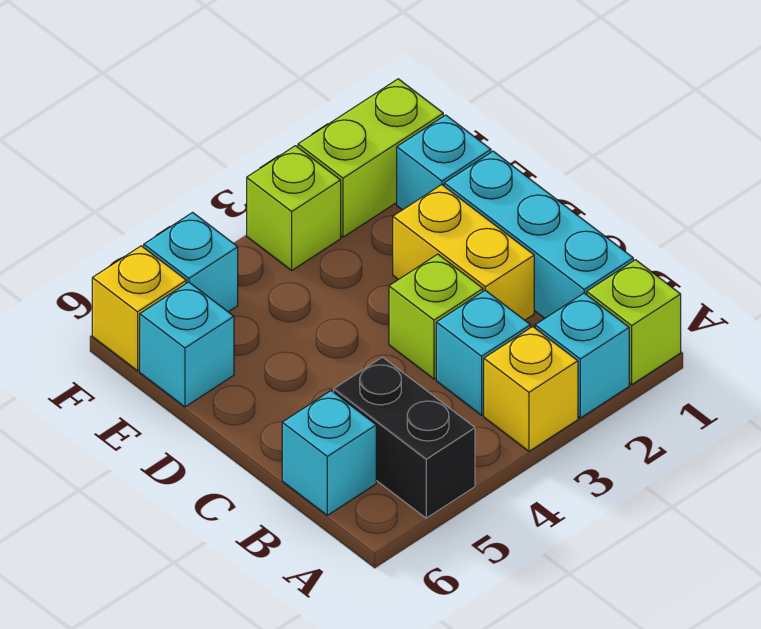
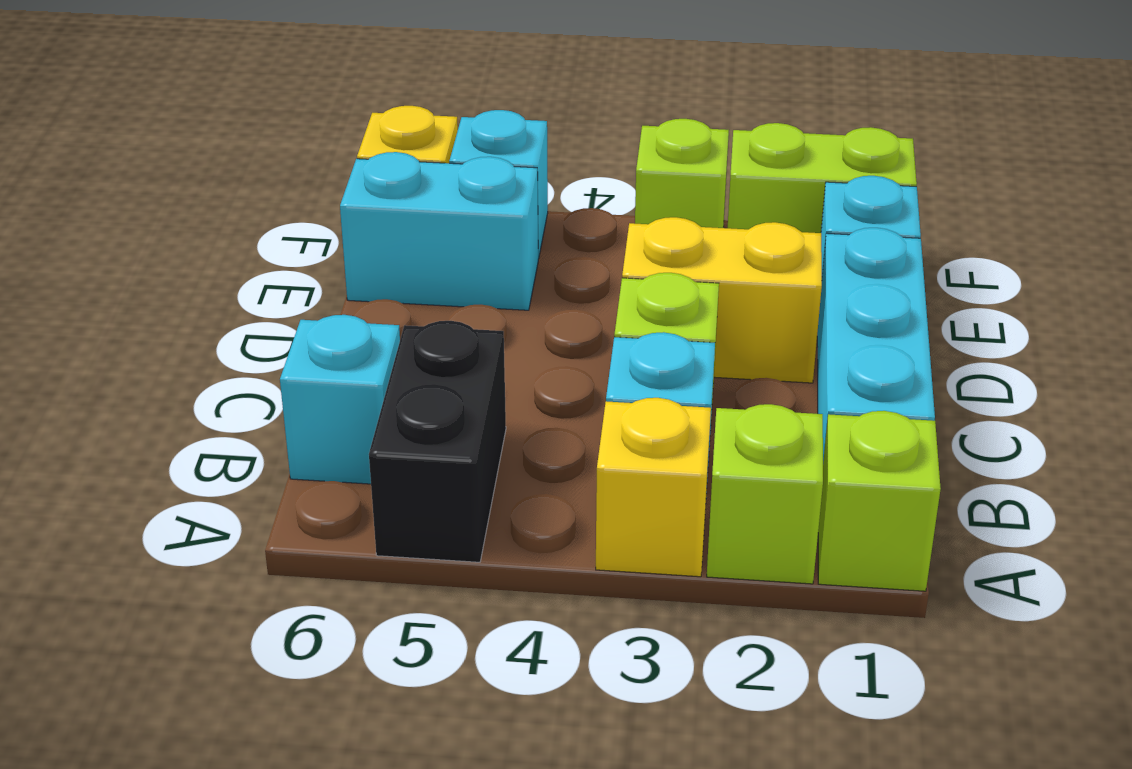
cyan brick A2 level 1 -> lime brick A2 level 1
yellow brick C2:D2 level 1 -> yellow brick D2:D3 level 1
cyan brick E6 level 1 -> cyan brick E5:E6 level 1

